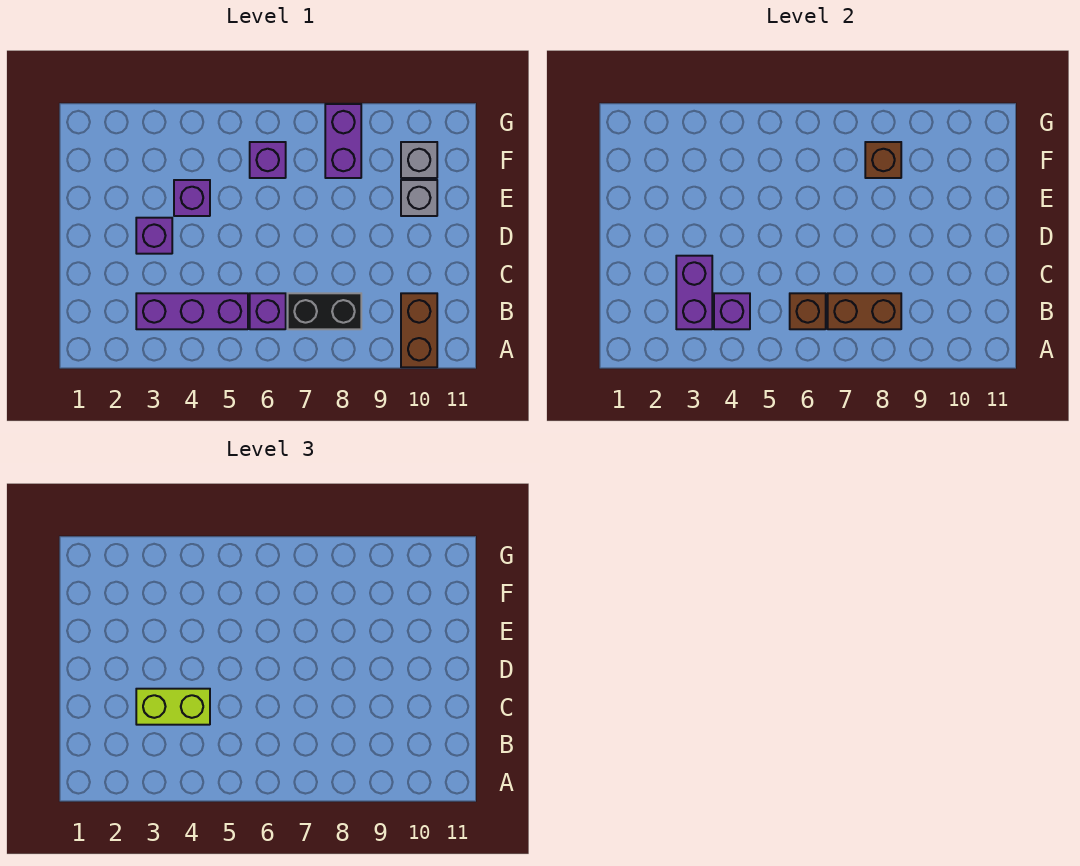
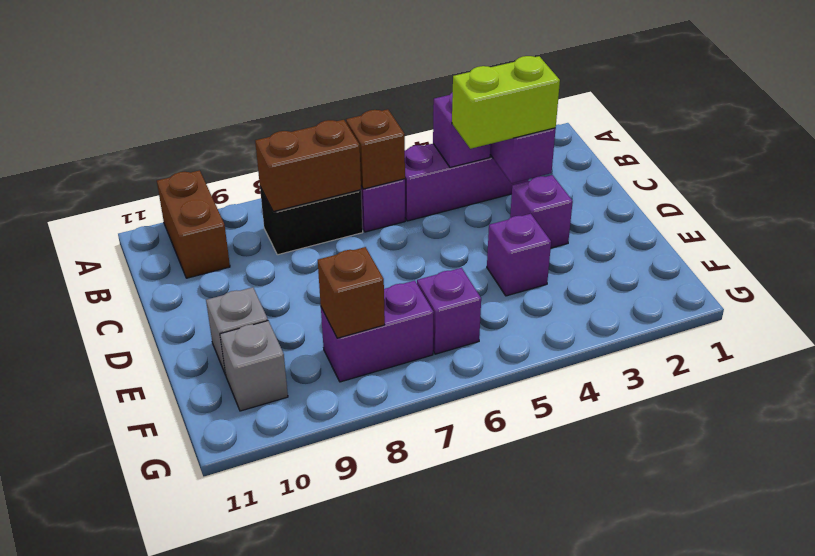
purple brick F8:G8 level 1 -> purple brick F7:F8 level 1

